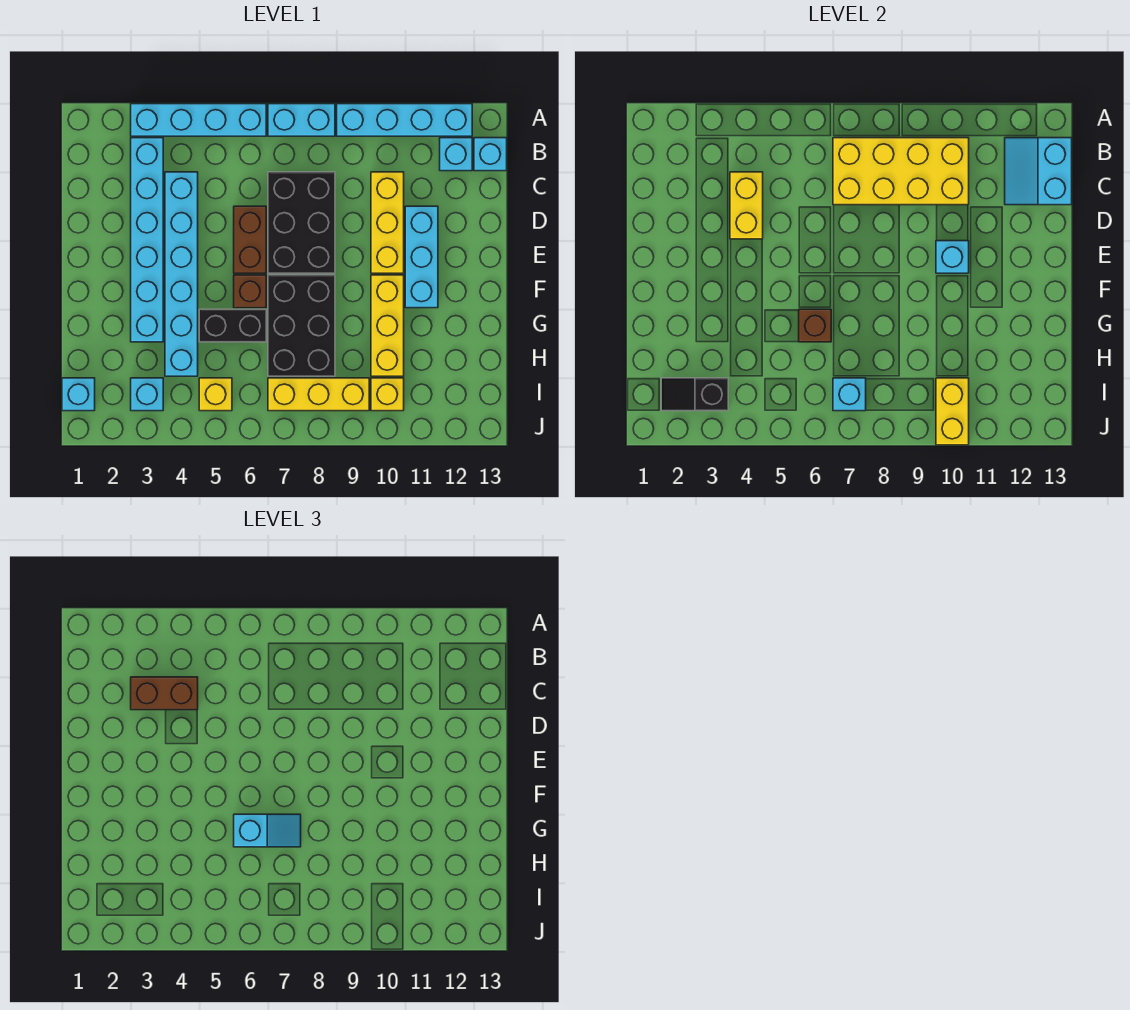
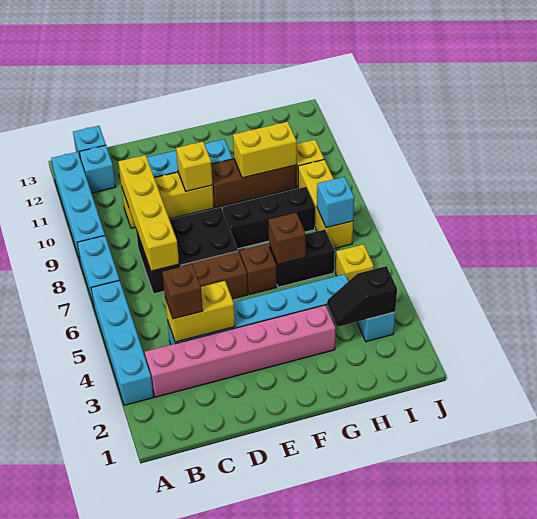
cyan brick B3:G3 level 1 -> pink brick B3:G3 level 1
yellow brick B7:C10 level 2 -> yellow brick C7:C10 level 2
cyan slope B12:C13 level 2 top 13 -> none
brown brick C3:C4 level 3 -> brown brick C4 level 3
cyan brick E10 level 2 -> yellow brick E10 level 2
black brick F7:H8 level 1 -> black brick F8:H8 level 1
yellow brick F10:H10 level 1 -> brown brick F10:H10 level 1
black brick G5:G6 level 1 -> black brick G6:H6 level 1
cyan slope G6:G7 level 3 top 6 -> none
cyan brick I1 level 1 -> none
black slope I2:I3 level 2 top 3 -> black slope H3:I3 level 2 top I
yellow brick I10:J10 level 2 -> yellow brick G10:H10 level 2

